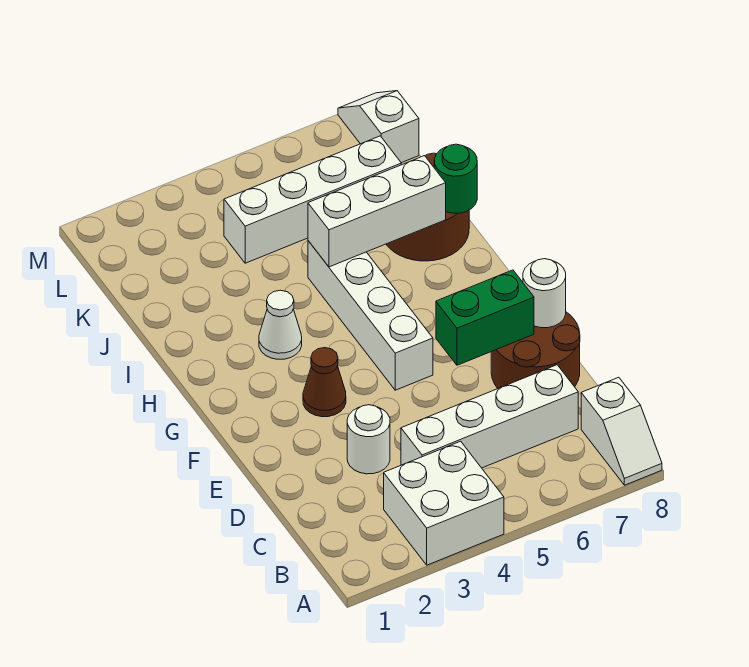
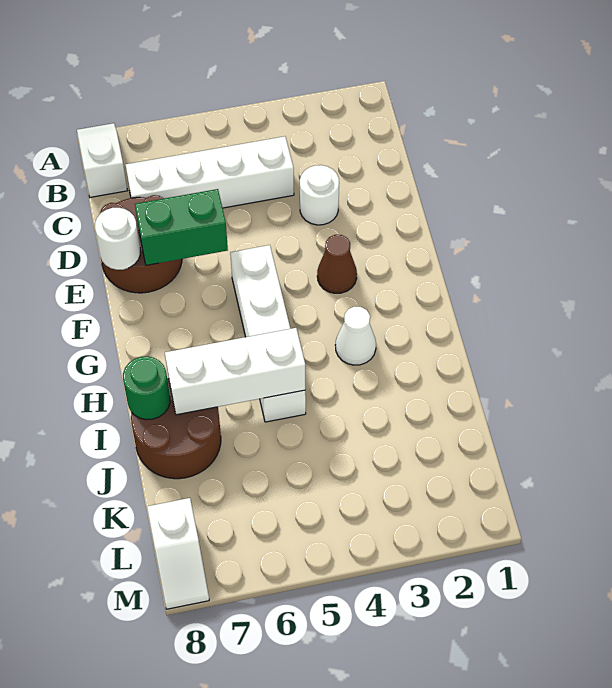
white brick A3:B4 level 1 -> none
white brick K4:K7 level 1 -> none

